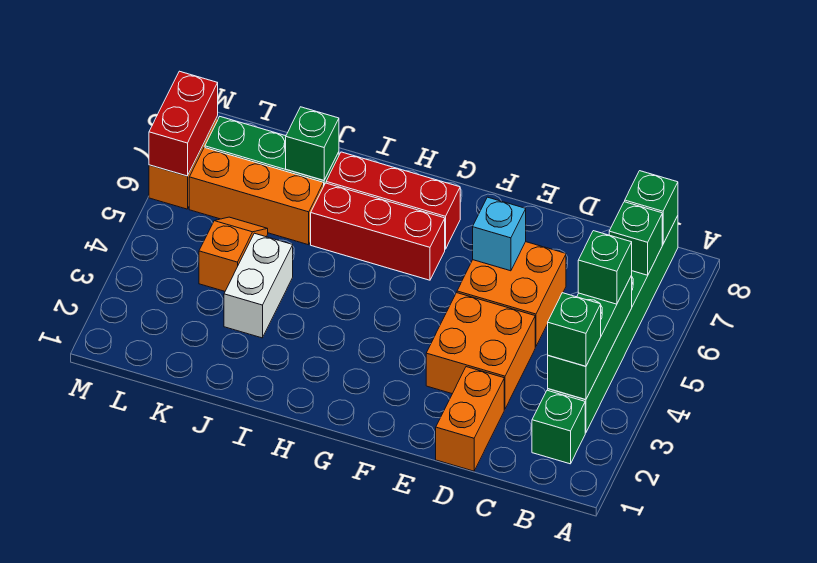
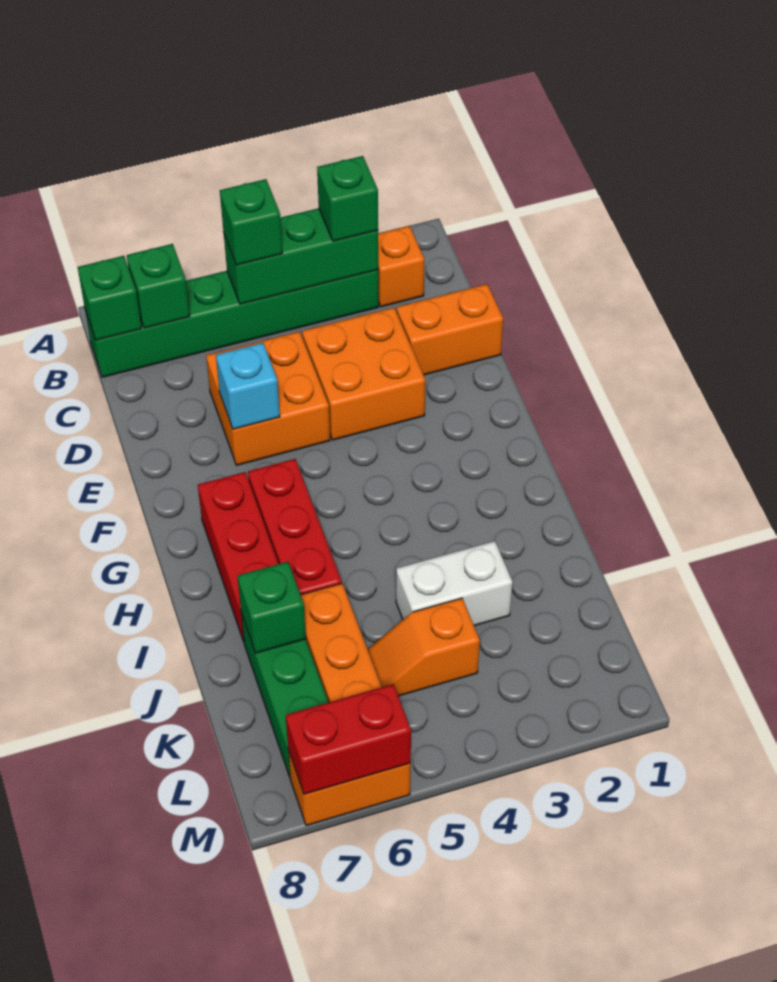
green brick B2 level 1 -> orange brick B2 level 1

